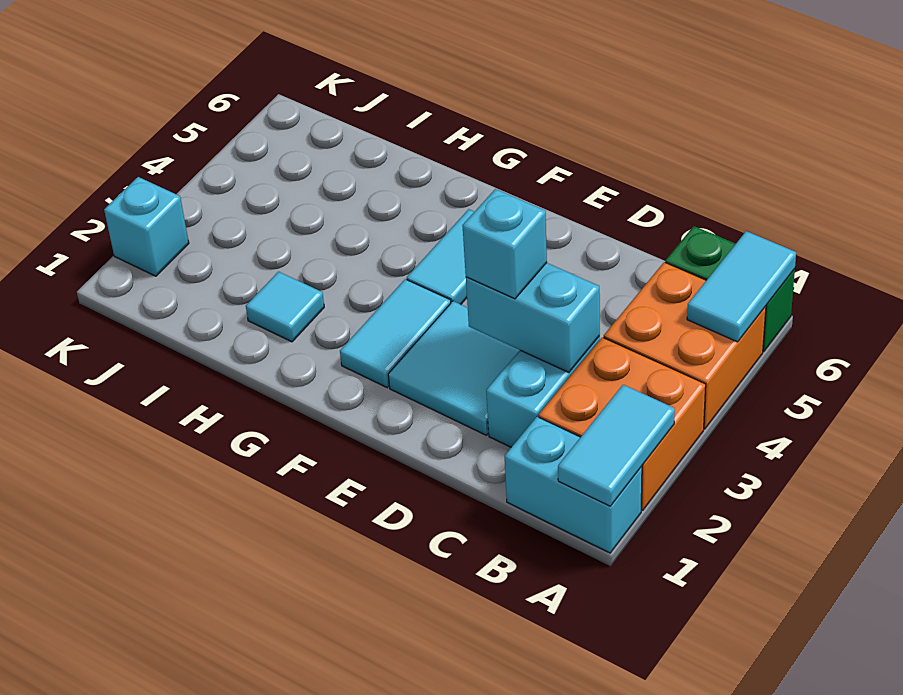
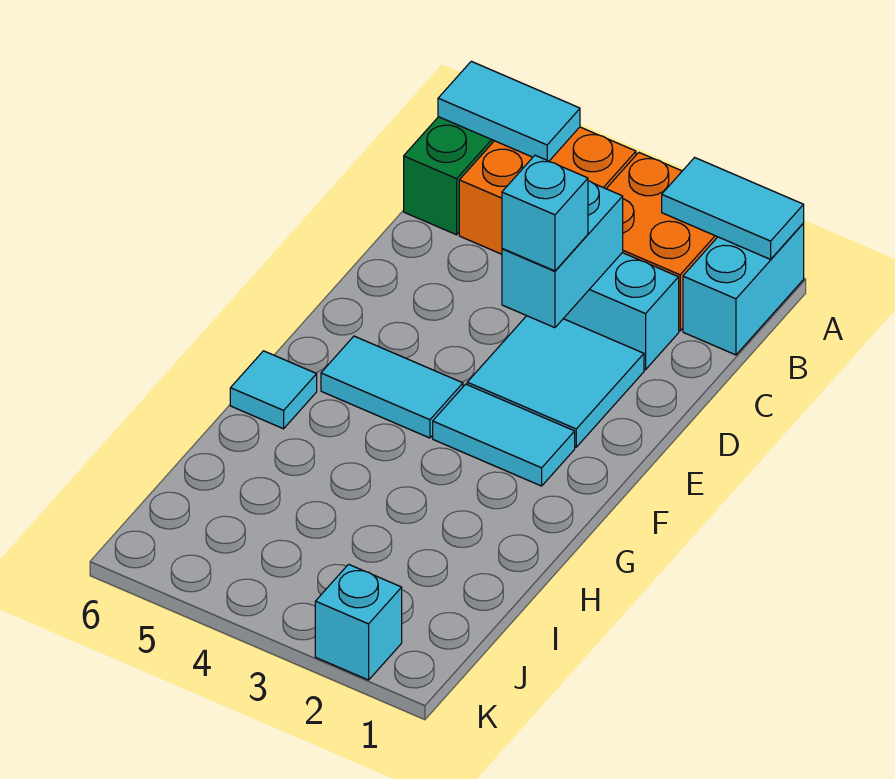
cyan tile H2 level 1 -> cyan tile G6 level 1

